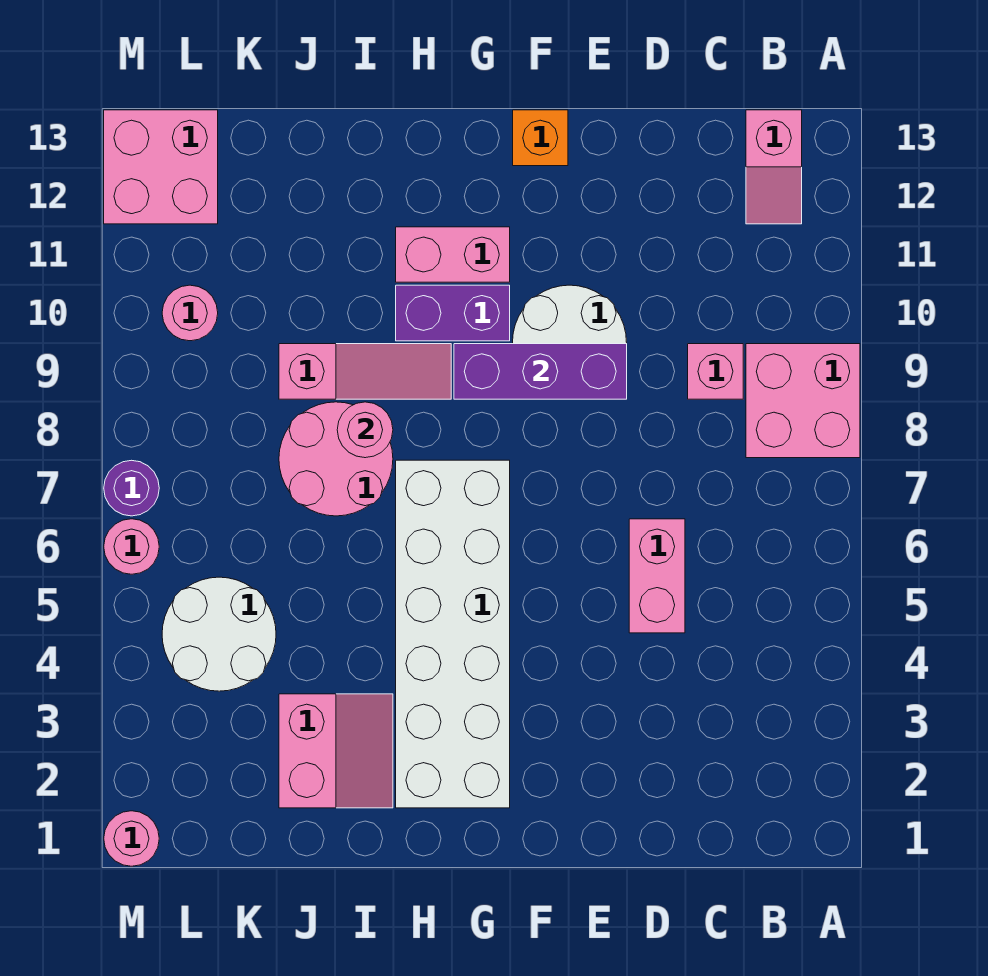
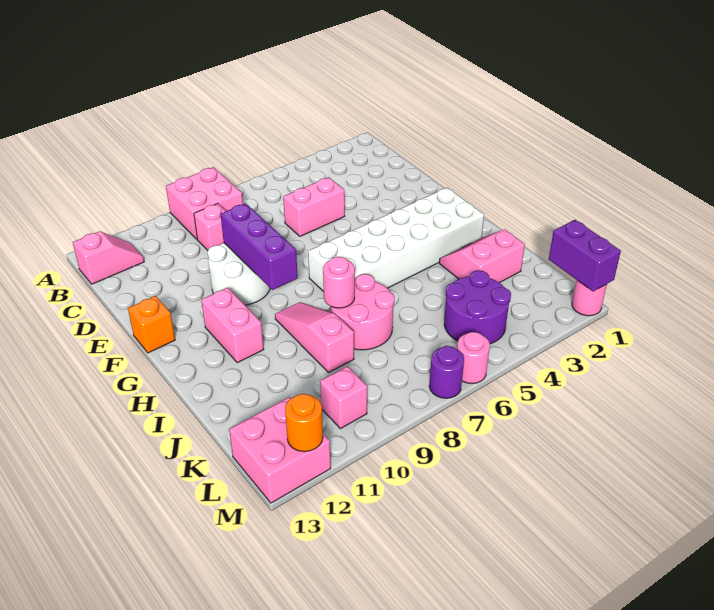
purple brick G10:H10 level 1 -> purple brick L1:M1 level 2
white round brick K4:L5 level 1 -> purple round brick K4:L5 level 1
pink round brick L10 level 1 -> pink brick L10 level 1
none -> orange round brick M12 level 2

